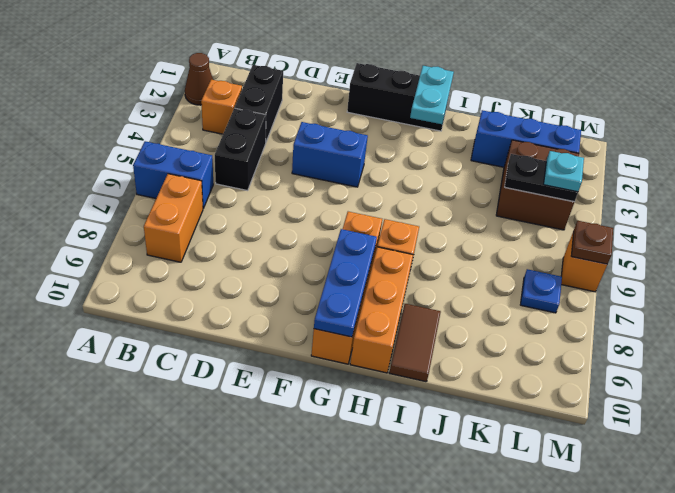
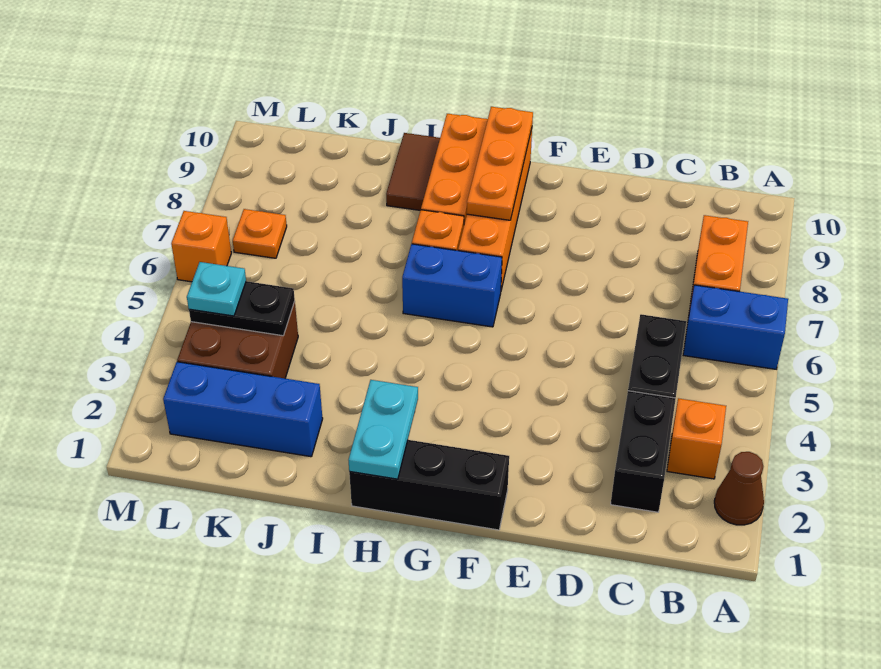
blue brick E4:F4 level 1 -> blue brick G6:H6 level 1
blue plate G8:G10 level 2 -> orange plate G8:G10 level 2
blue plate L7 level 1 -> orange plate L7 level 1
brown plate M6 level 2 -> none

